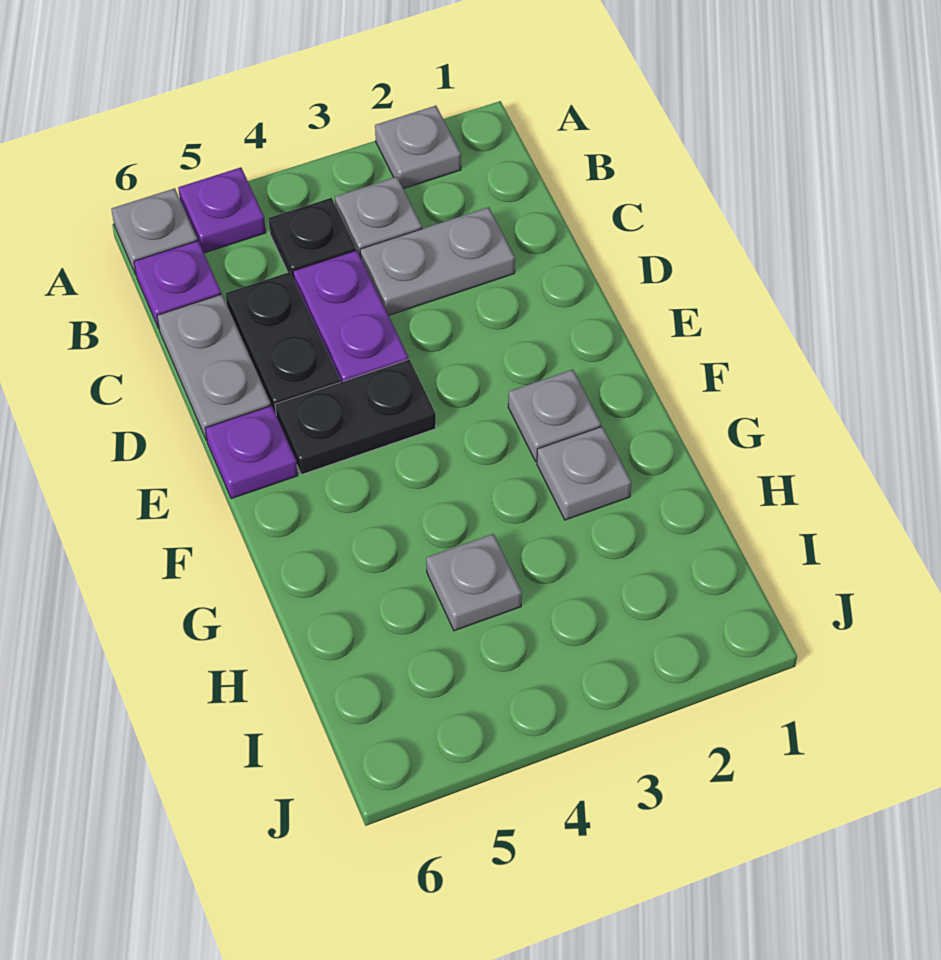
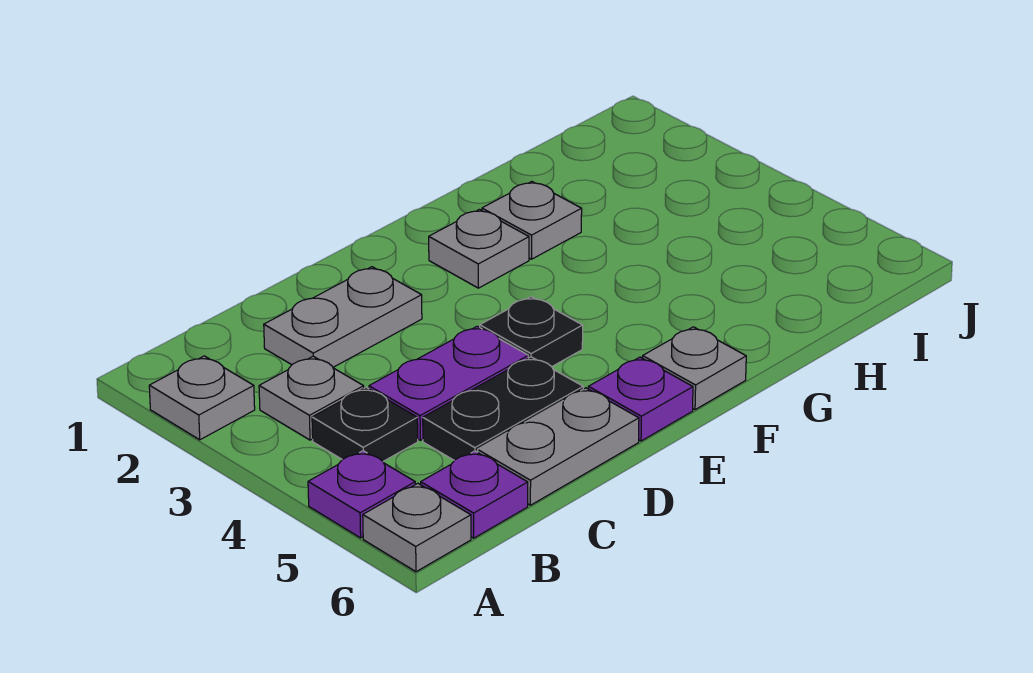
grey plate C2:C3 level 1 -> grey plate C2:D2 level 1
black plate E4:E5 level 1 -> black plate E4 level 1
grey plate H4 level 1 -> grey plate F6 level 1

